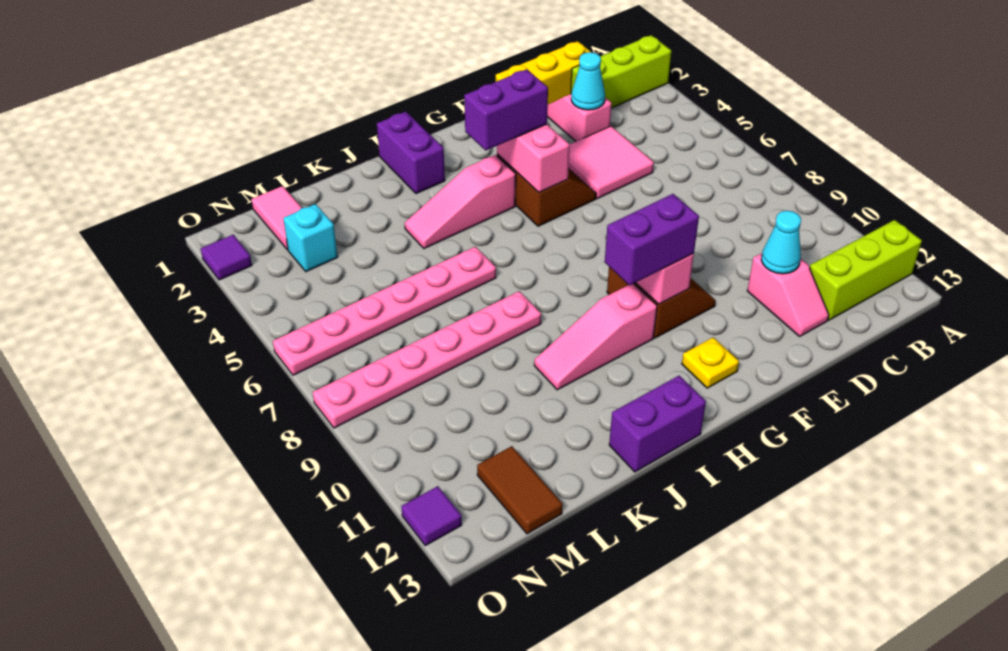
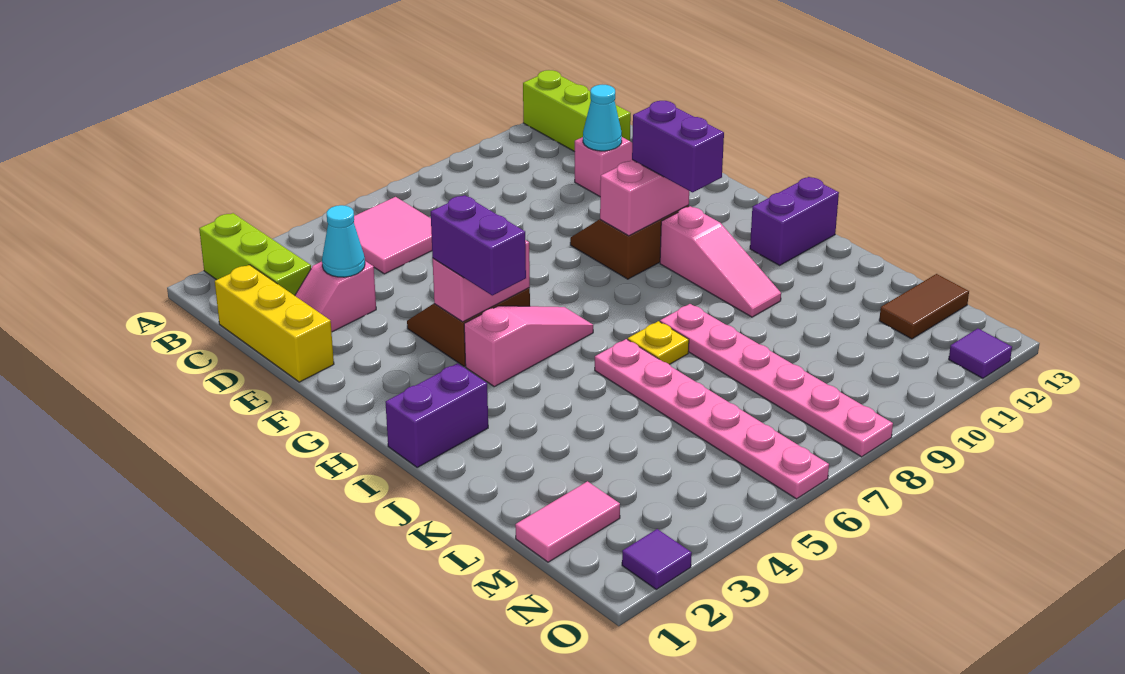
pink tile D4:E5 level 1 -> pink tile B5:C6 level 1
yellow plate G12 level 1 -> yellow plate J7 level 1
pink slope H4:J4 level 1 top H -> pink slope H4:H6 level 1 top 4
purple brick I13:J13 level 1 -> purple brick I12:I13 level 1
cyan brick M3 level 1 -> none

